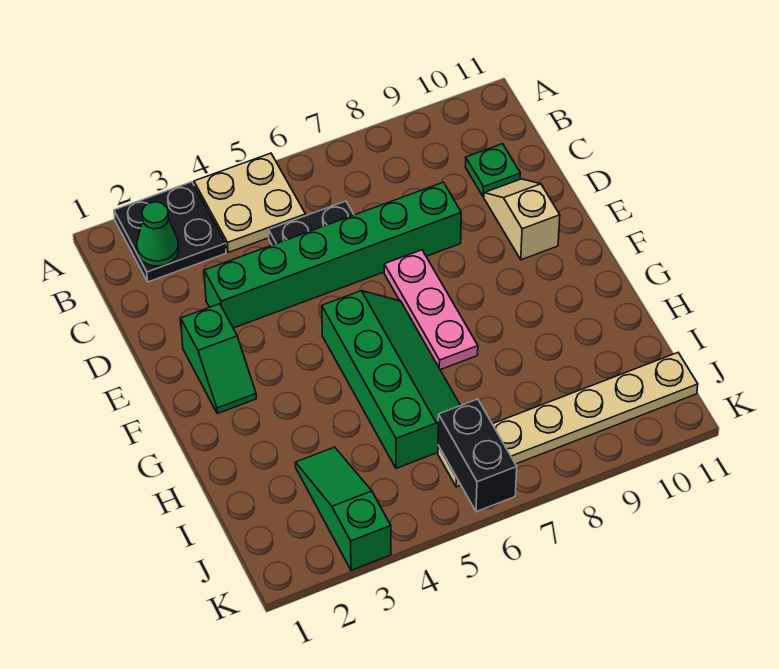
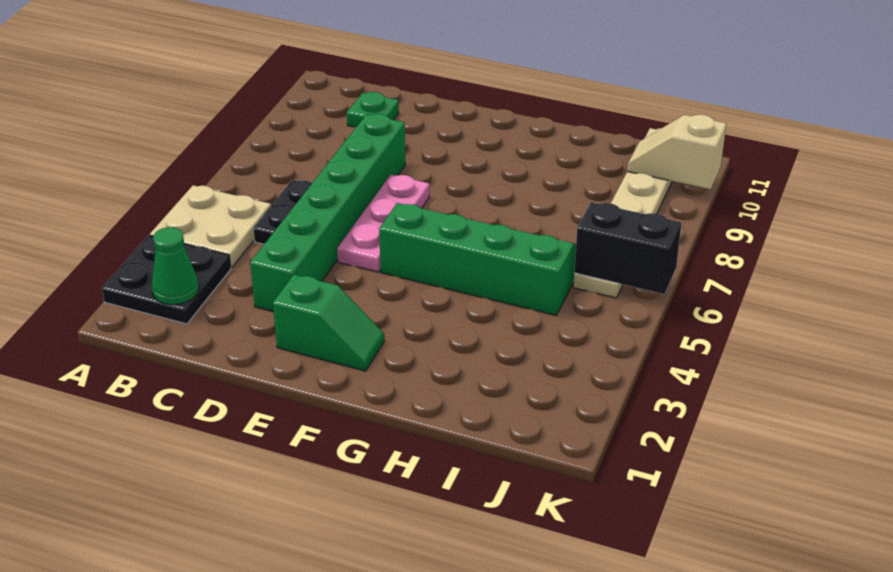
tan slope D10:E10 level 1 top E -> tan slope J10:K10 level 2 top K
pink plate E7:G7 level 1 -> pink plate E5:E7 level 1
green slope I3:K3 level 1 top K -> none

